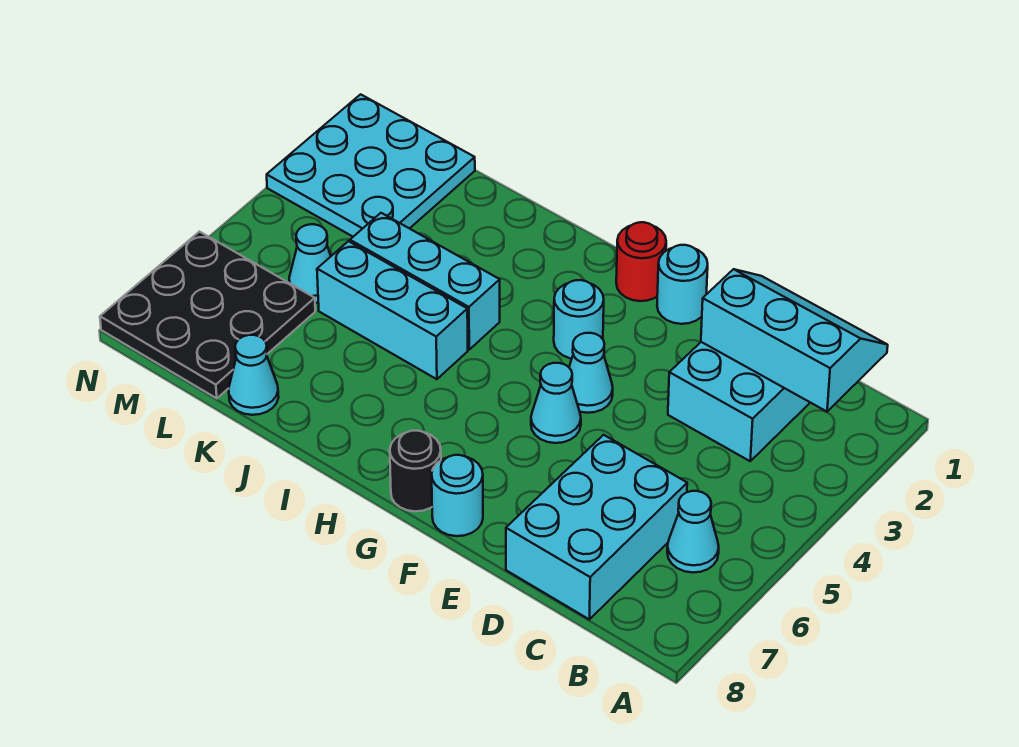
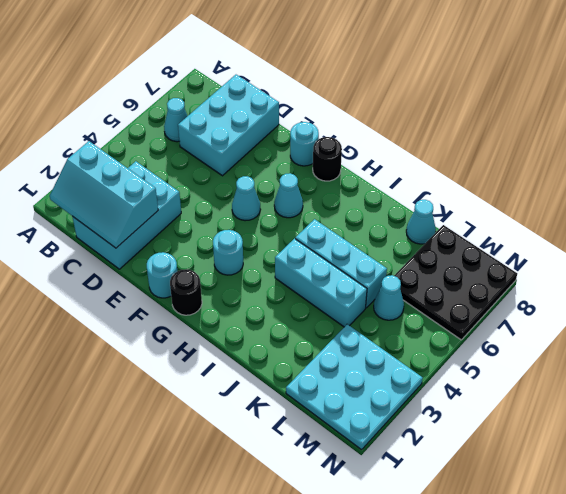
cyan cone F4 level 1 -> cyan cone G6 level 1
red round brick G1 level 1 -> black round brick G1 level 1

